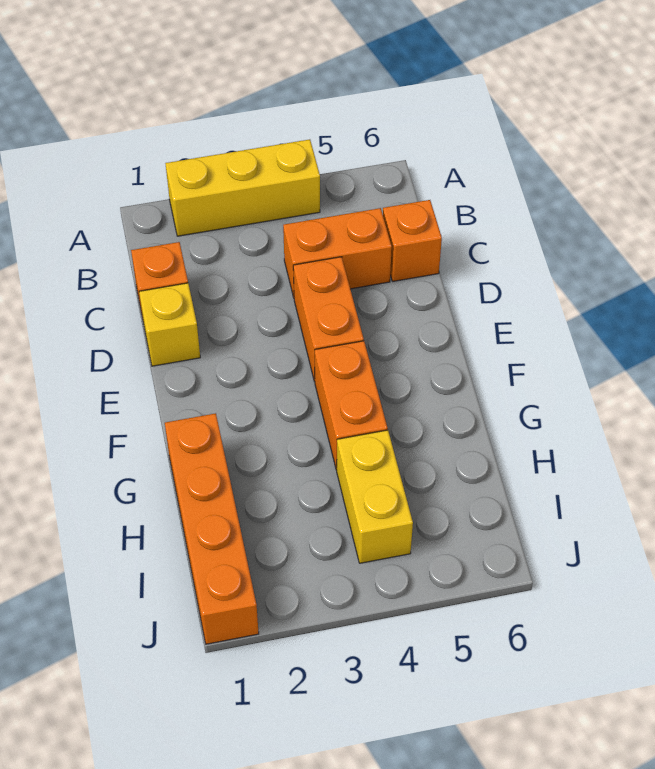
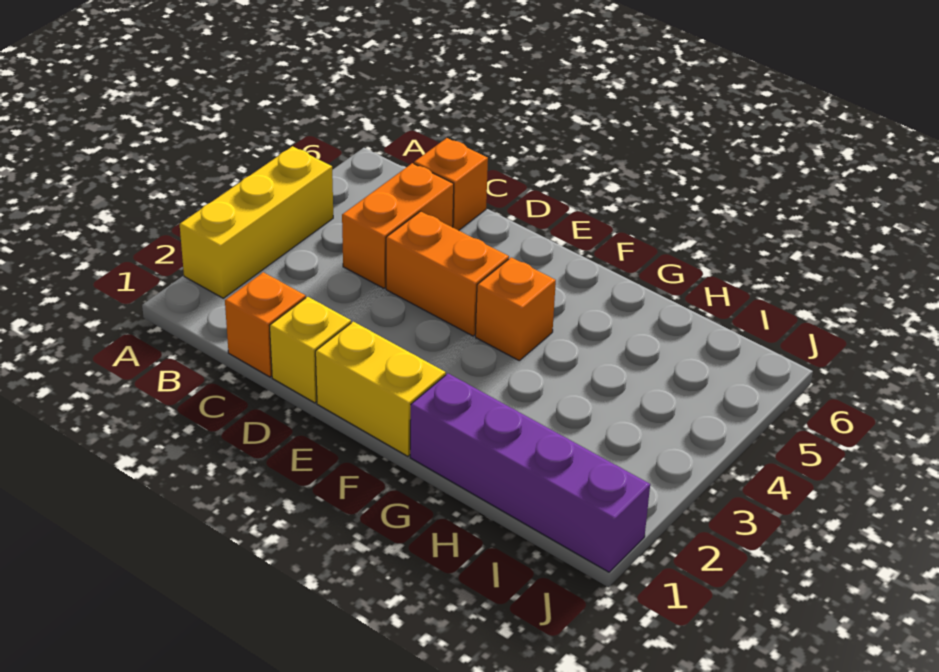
orange brick F4:G4 level 1 -> orange brick F4 level 1
orange brick G1:J1 level 1 -> purple brick G1:J1 level 1
yellow brick H4:I4 level 1 -> yellow brick E1:F1 level 1

